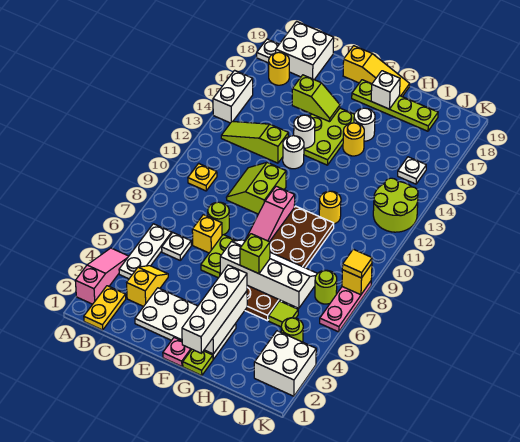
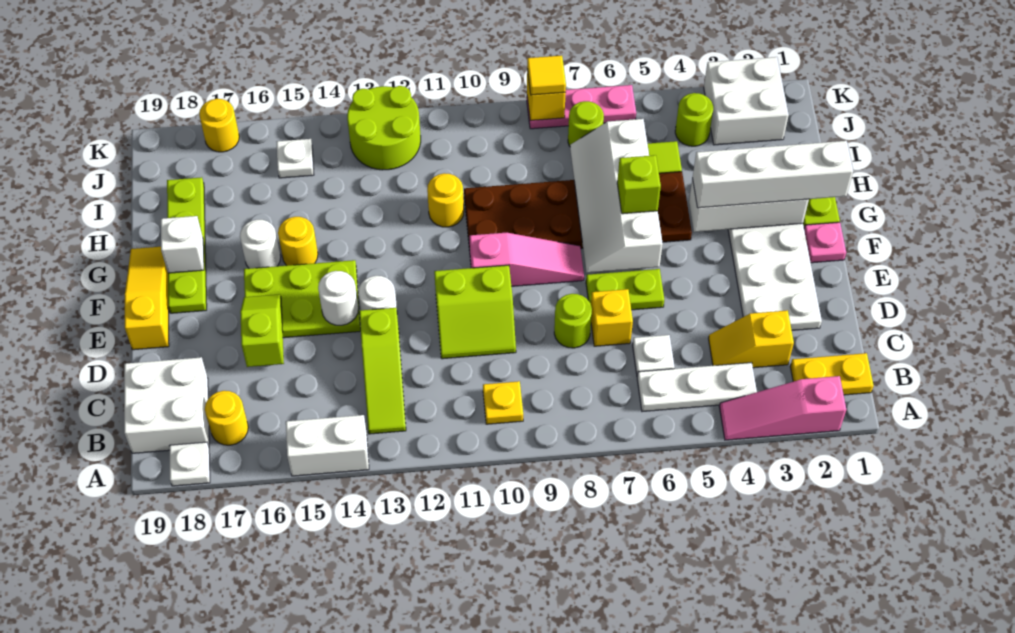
none -> yellow round brick K17 level 1

